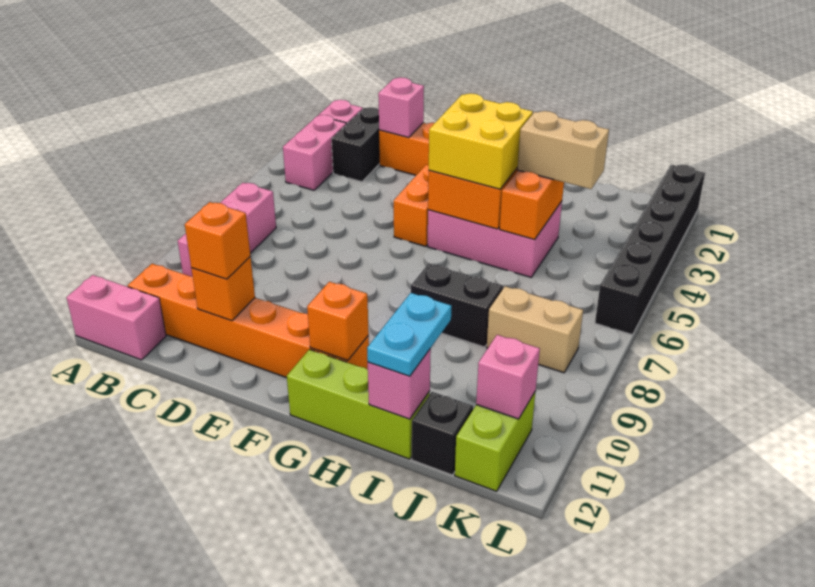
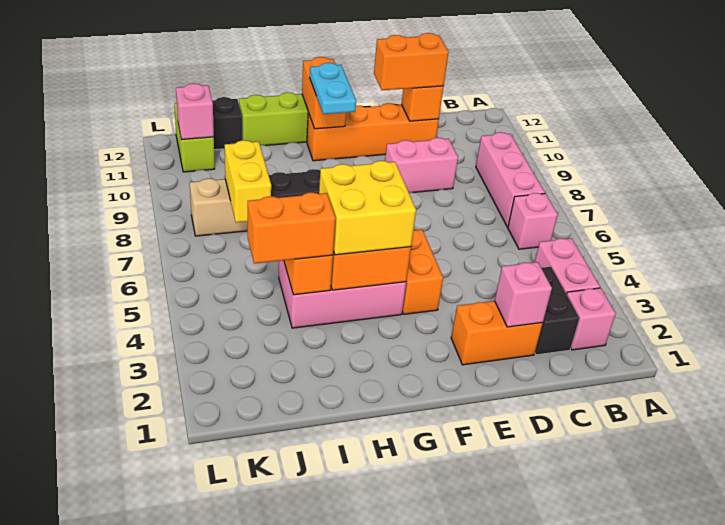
pink brick A12:B12 level 1 -> pink brick D9:E9 level 1
orange brick B11:G11 level 1 -> orange brick D11:G11 level 1
orange brick D11 level 3 -> orange brick D11:E11 level 3
orange brick G11 level 2 -> orange brick G11:G12 level 2
tan brick I4:J4 level 3 -> orange brick I4:J4 level 3
cyan plate I11:I12 level 3 -> cyan plate G10:G11 level 3
pink brick I12 level 2 -> pink brick B6 level 1
none -> yellow brick J7:J8 level 2
black brick L1:L6 level 1 -> none

